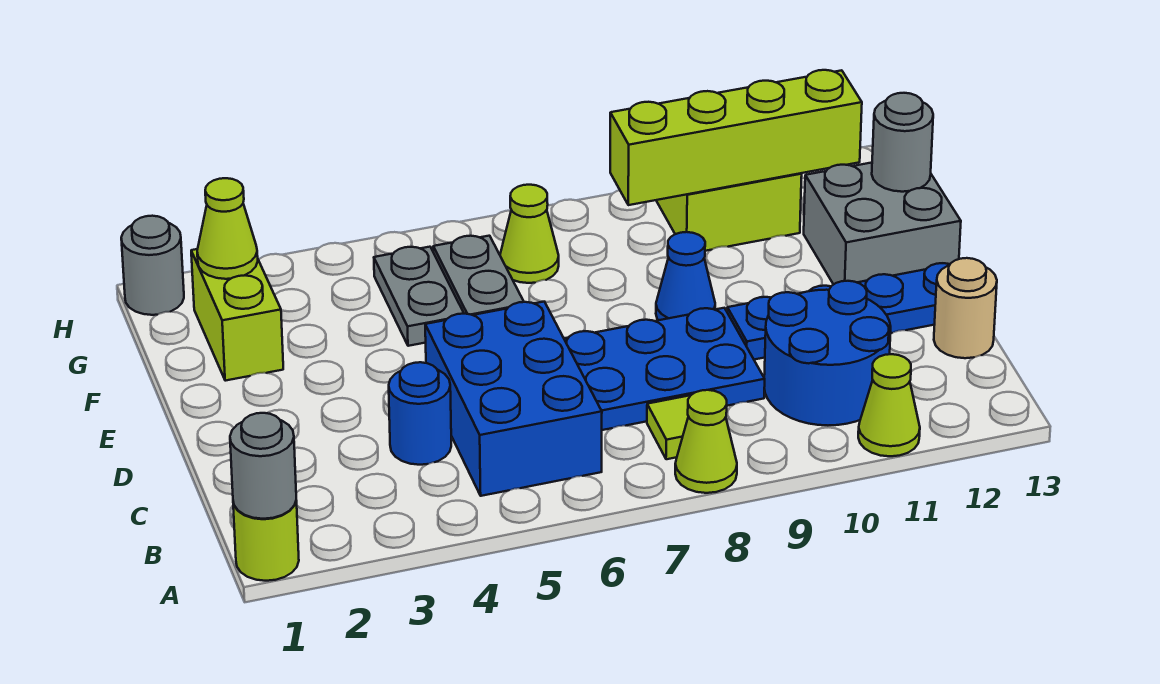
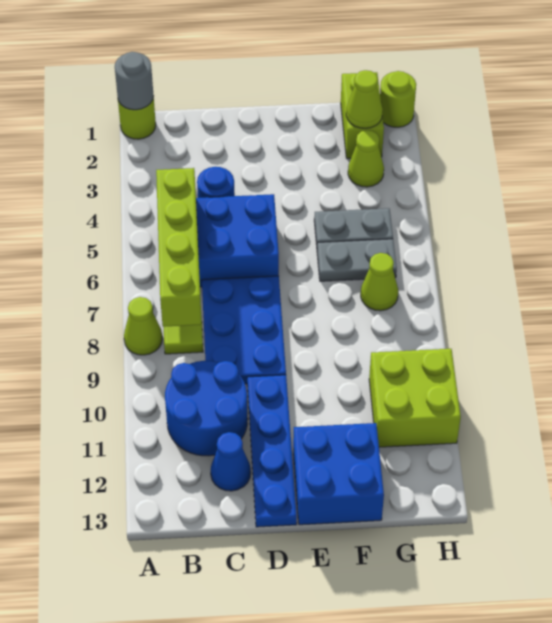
lime cone A11 level 1 -> lime cone G3 level 1
tan round brick C13 level 1 -> none
blue cone E9 level 1 -> blue cone C12 level 1
grey brick E12:F13 level 1 -> blue brick E12:F13 level 1
lime brick F2:G2 level 1 -> lime brick G1:G2 level 1
grey round brick F13 level 2 -> none
lime brick G9:G12 level 2 -> lime brick B5:B8 level 2
grey round brick H1 level 1 -> lime round brick H1 level 1

